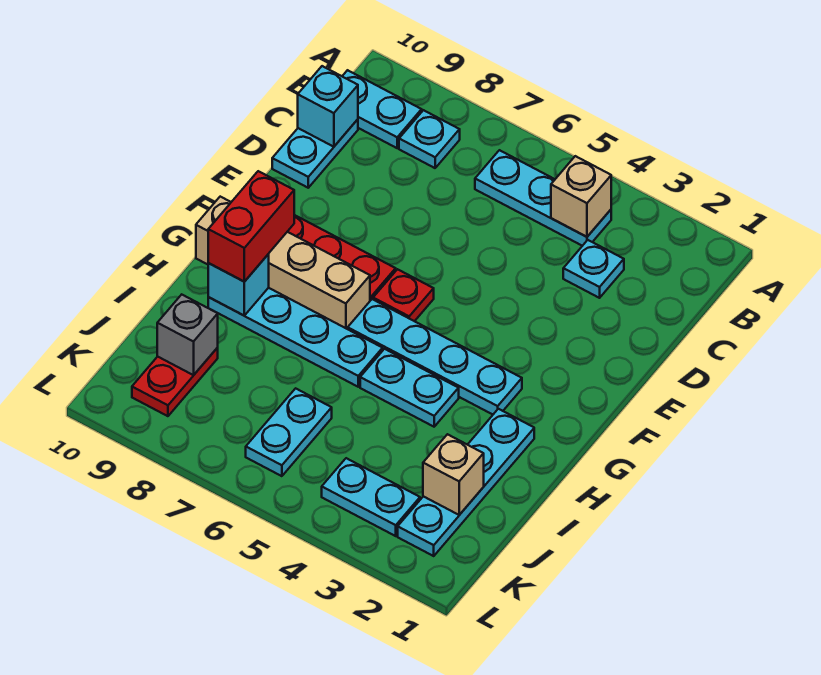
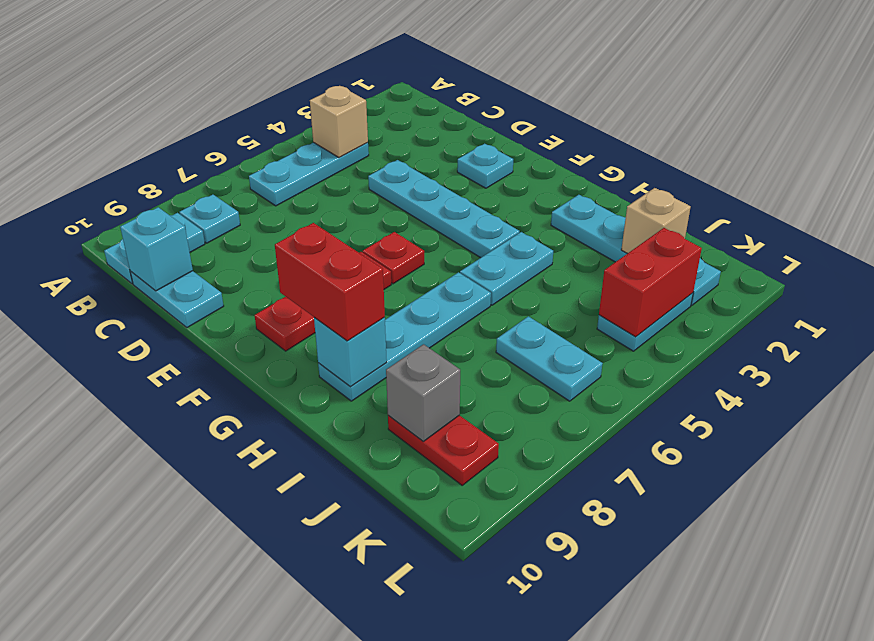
cyan plate C3 level 1 -> cyan plate E2 level 1
cyan plate G3:G6 level 1 -> cyan plate D4:G4 level 1
tan brick G7:G10 level 1 -> none
none -> red brick K3:K4 level 2

